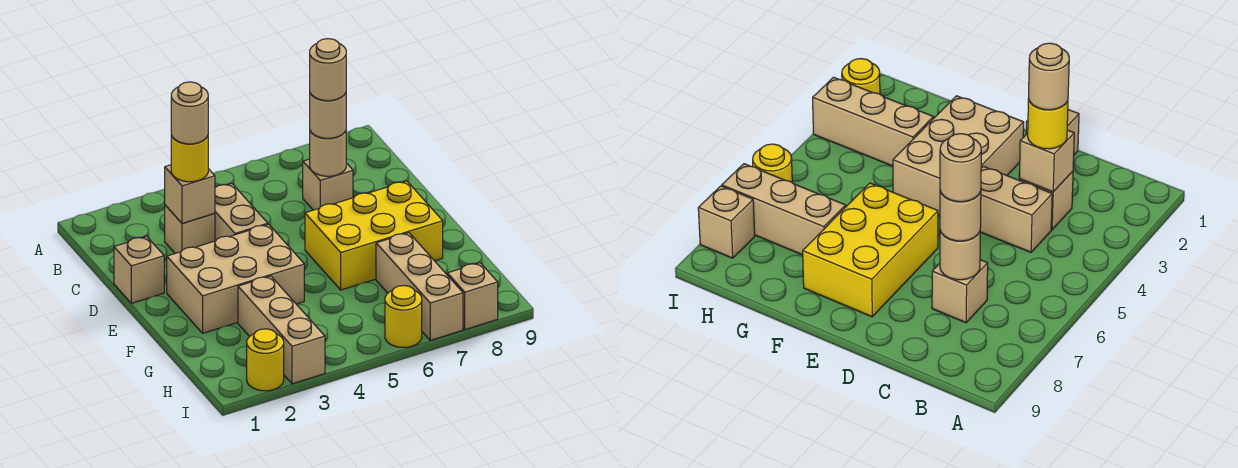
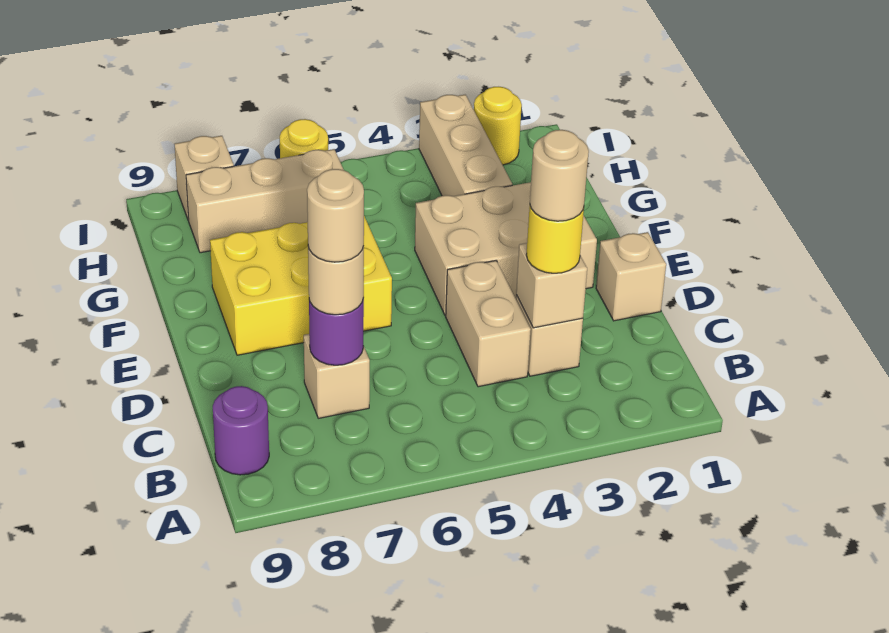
none -> purple round brick B9 level 1
tan round brick C7 level 2 -> purple round brick C7 level 2
tan brick G7:I7 level 1 -> tan brick H6:H8 level 1

